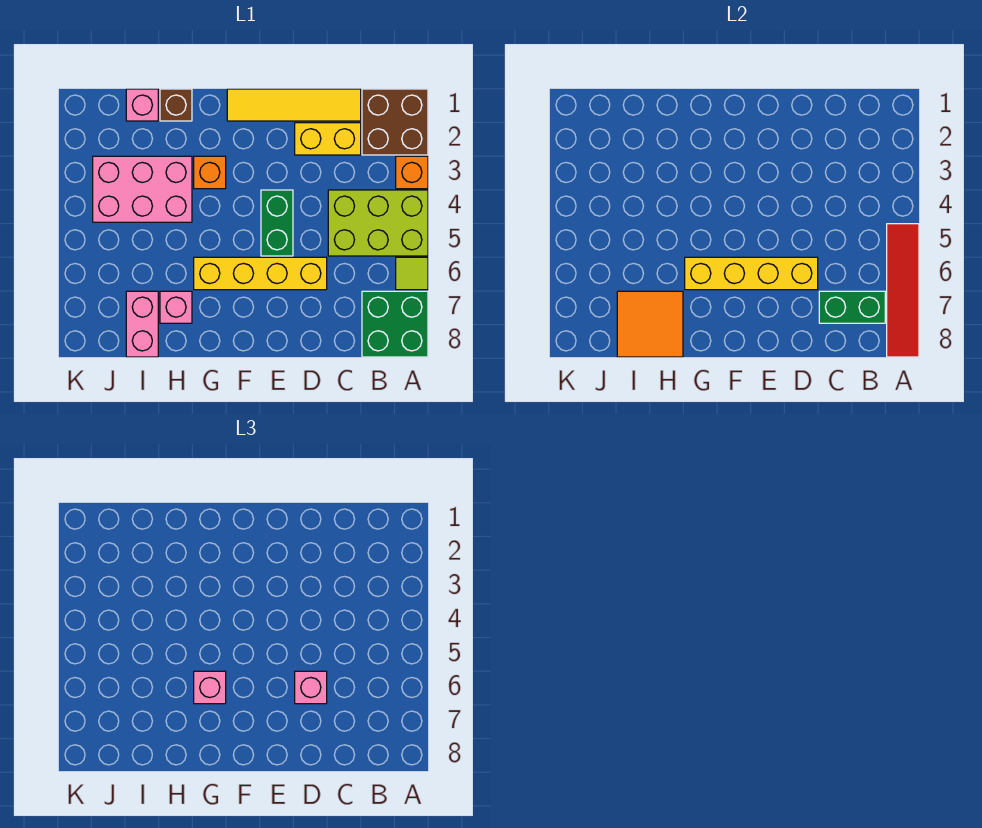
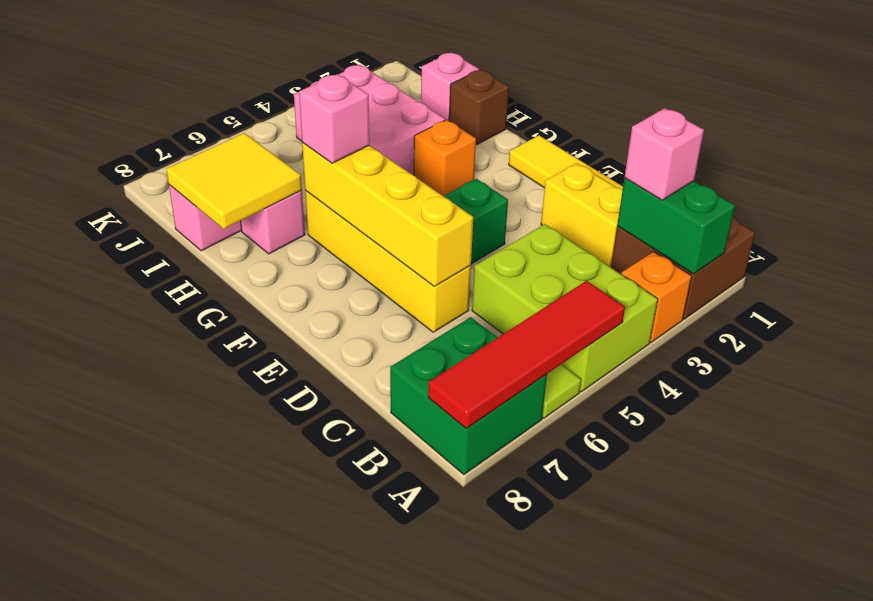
green brick B7:C7 level 2 -> green brick A2:B2 level 2
pink brick D6 level 3 -> pink brick B2 level 3
orange tile H7:I8 level 2 -> yellow tile H7:I8 level 2

